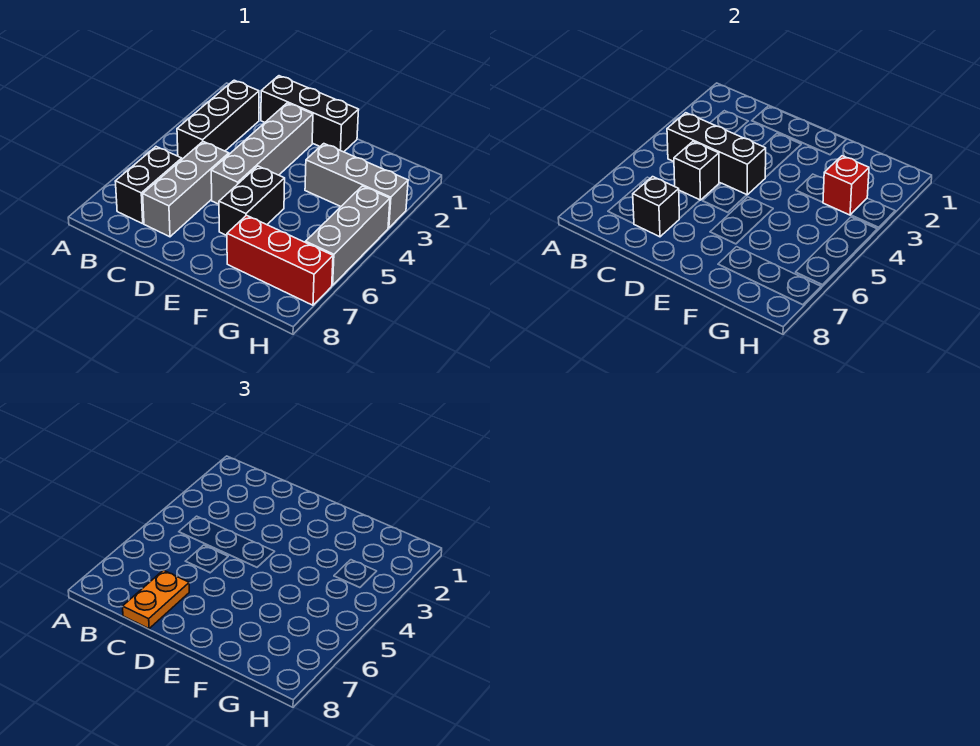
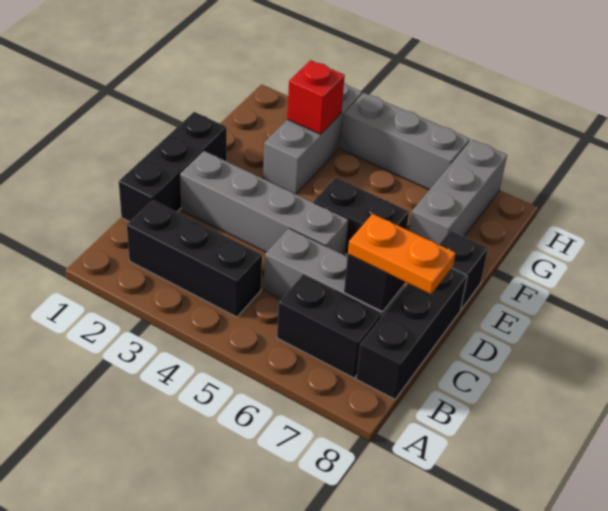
black brick B4:D4 level 2 -> black brick B8:D8 level 1
black brick C5 level 2 -> black brick E8 level 1
red brick F7:H7 level 1 -> grey brick F7:H7 level 1

